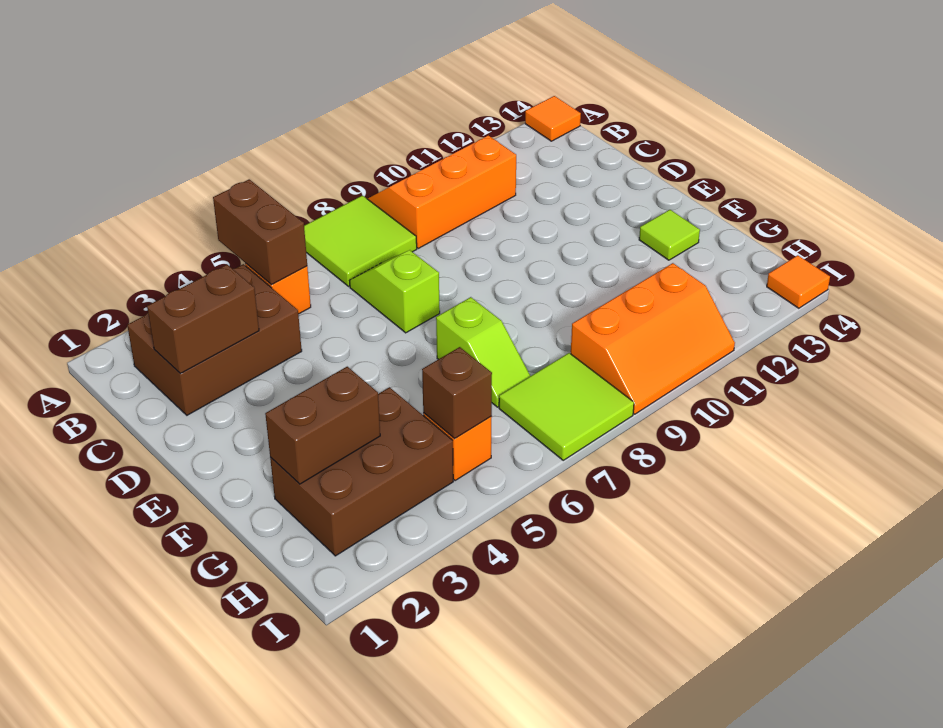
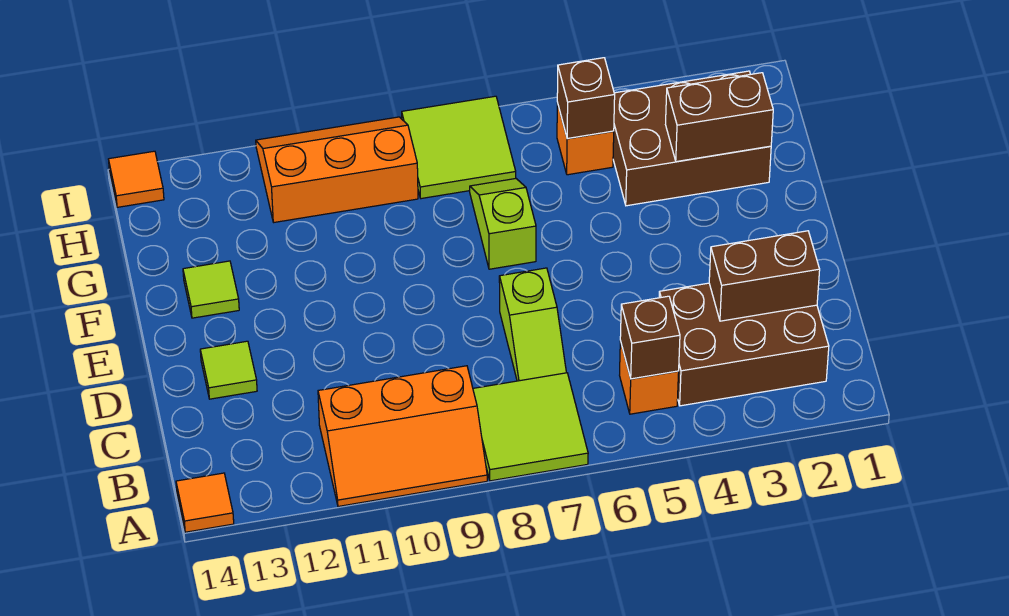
brown brick A5:B5 level 2 -> brown brick B5 level 2
none -> lime tile D13 level 1

